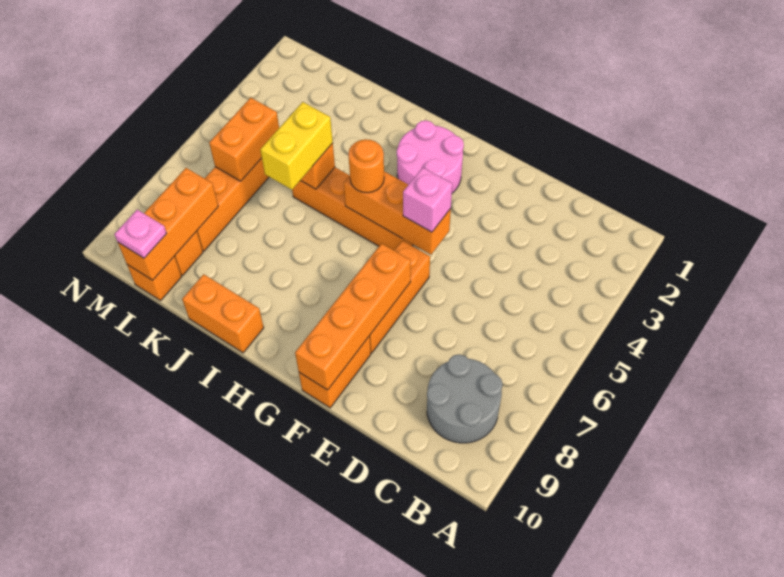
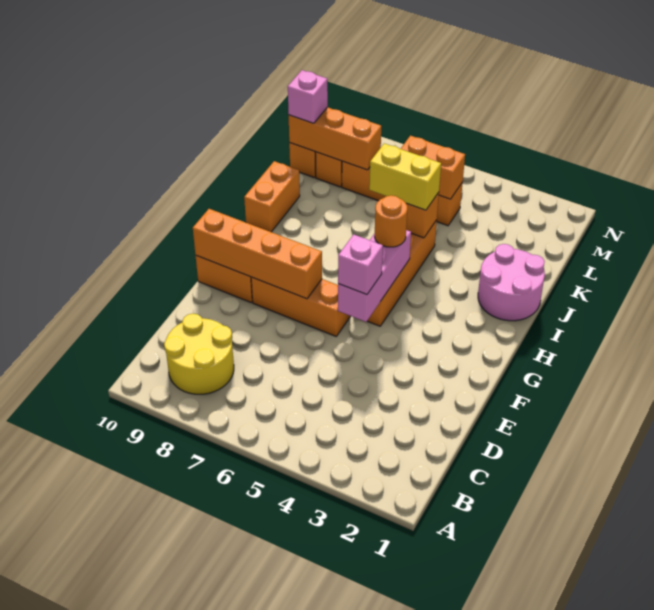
grey round brick B8:C9 level 1 -> yellow round brick B8:C9 level 1
orange brick F5:H5 level 2 -> pink brick F5:H5 level 2
pink round brick G2:H3 level 1 -> pink round brick I1:J2 level 1
pink plate L10 level 3 -> pink brick L10 level 3

